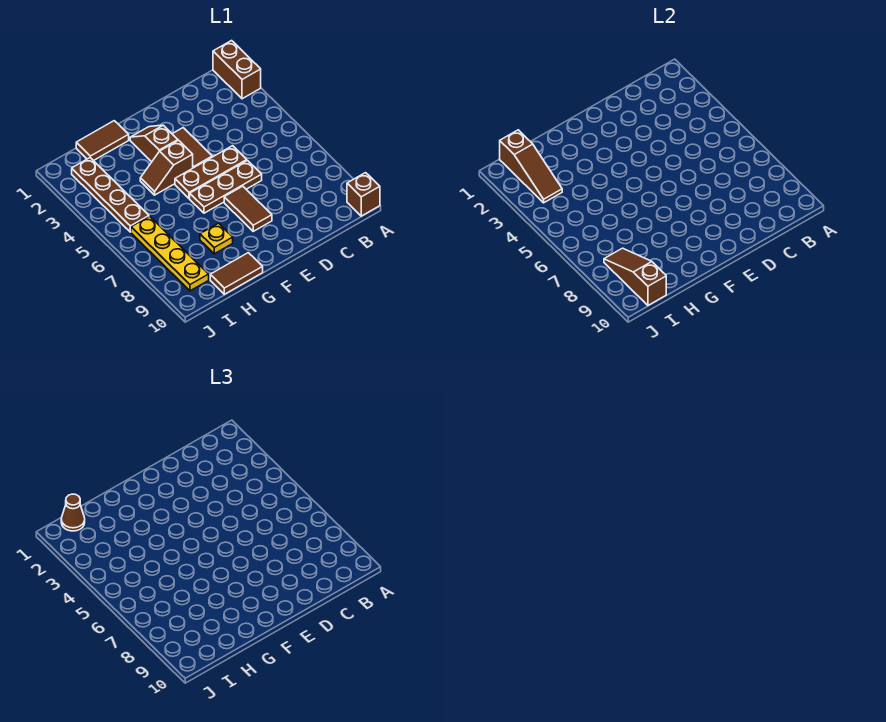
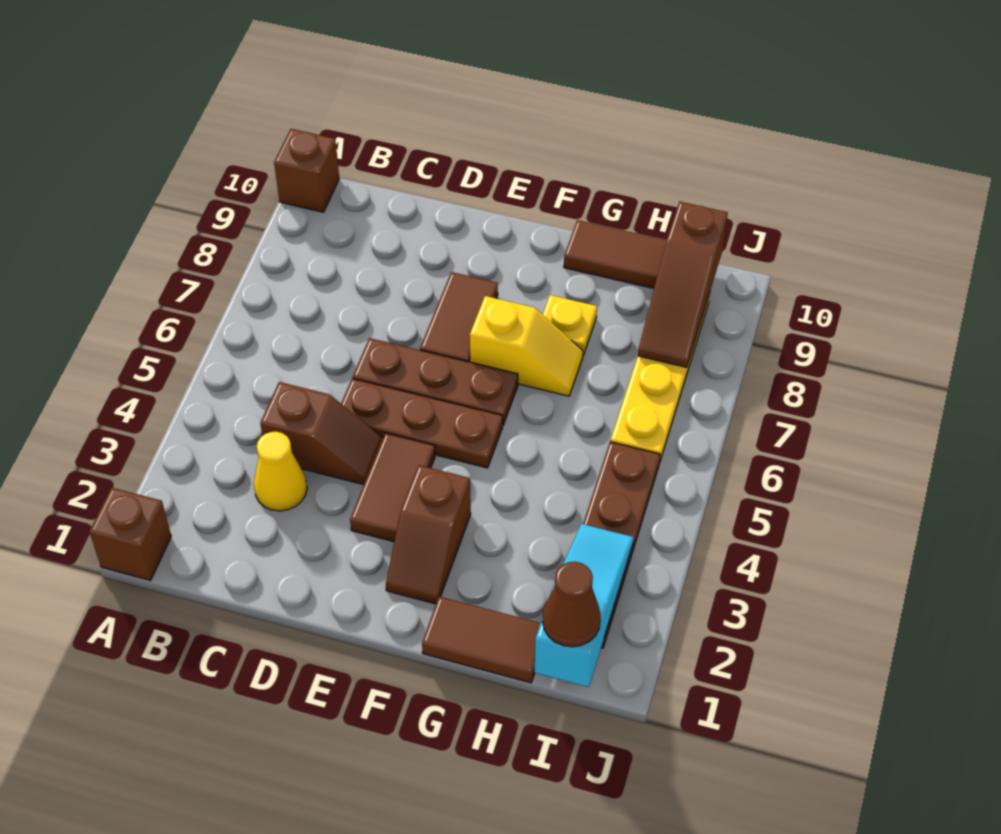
brown brick A1:A2 level 1 -> brown brick A1 level 1
none -> yellow cone C3 level 1
brown slope F4:G4 level 1 top F -> brown slope C4:D4 level 1 top C
none -> yellow slope F7:G7 level 1 top F
brown slope I1:I3 level 2 top 1 -> cyan slope I1:I3 level 2 top 1

